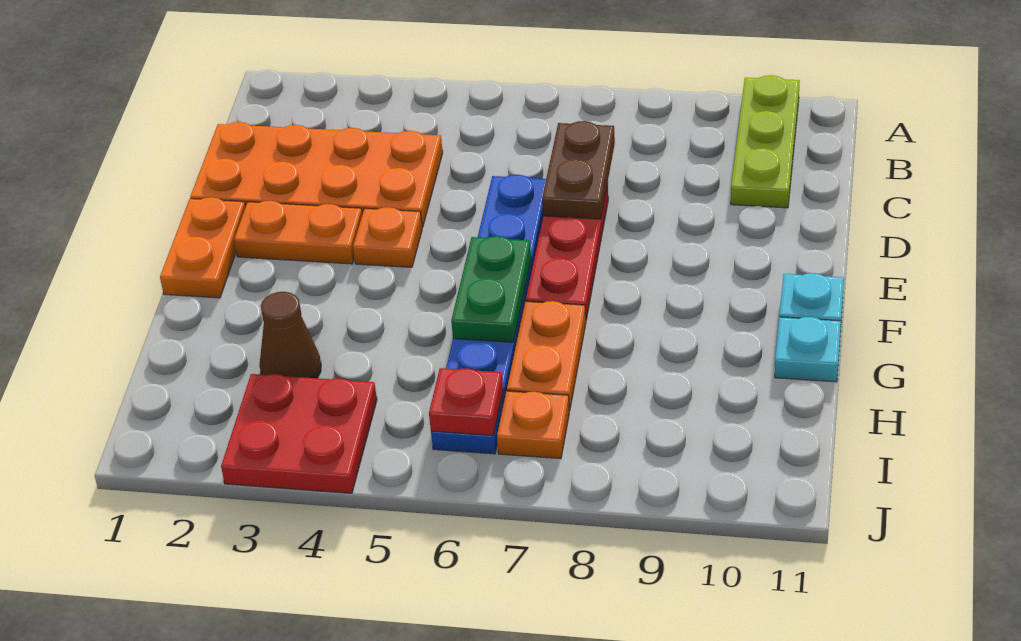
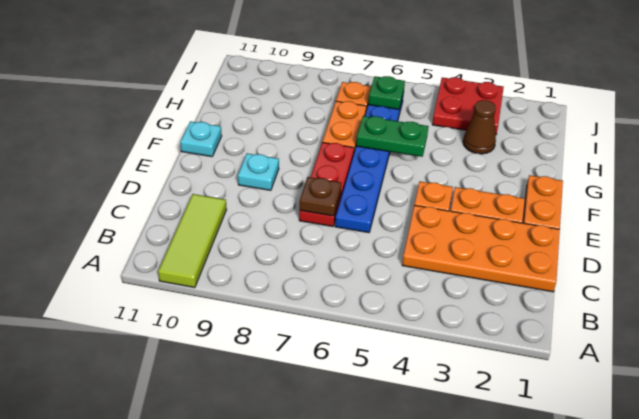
lime plate A10:C10 level 1 -> lime tile A10:C10 level 1
brown plate C7:D7 level 2 -> brown plate D7 level 2
green plate F6:G6 level 2 -> green plate G5:G6 level 2
cyan plate G11 level 1 -> cyan plate E9 level 1
red plate I6 level 2 -> green plate I6 level 2

